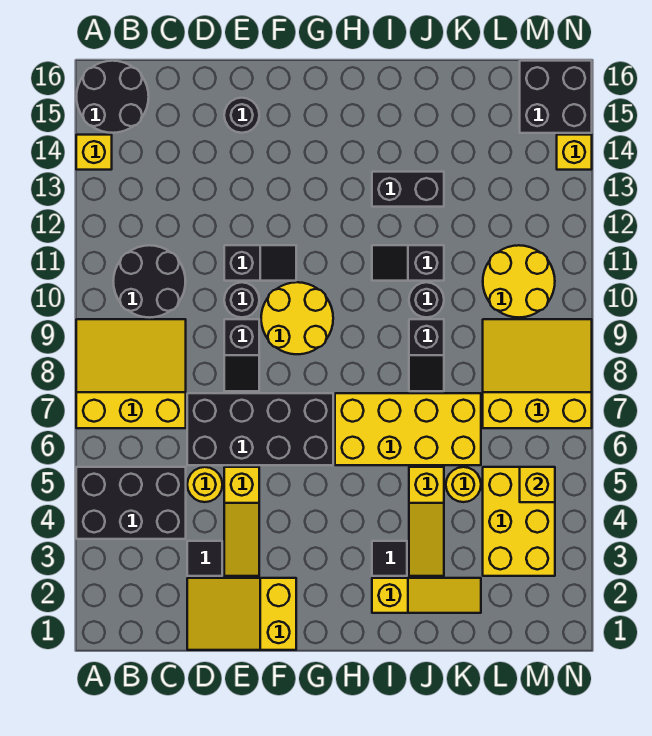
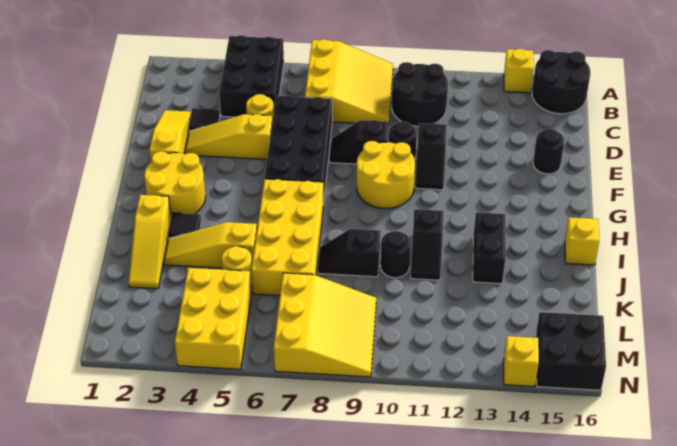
yellow slope D1:F2 level 1 top F -> yellow slope D2:F2 level 1 top F
black slope I11:J11 level 1 top J -> black slope I11:J11 level 1 top I
yellow brick L3:M5 level 1 -> yellow brick L4:N5 level 1
yellow round brick L10:M11 level 1 -> yellow round brick G2:H3 level 1
yellow brick M5 level 2 -> yellow brick I16 level 1

